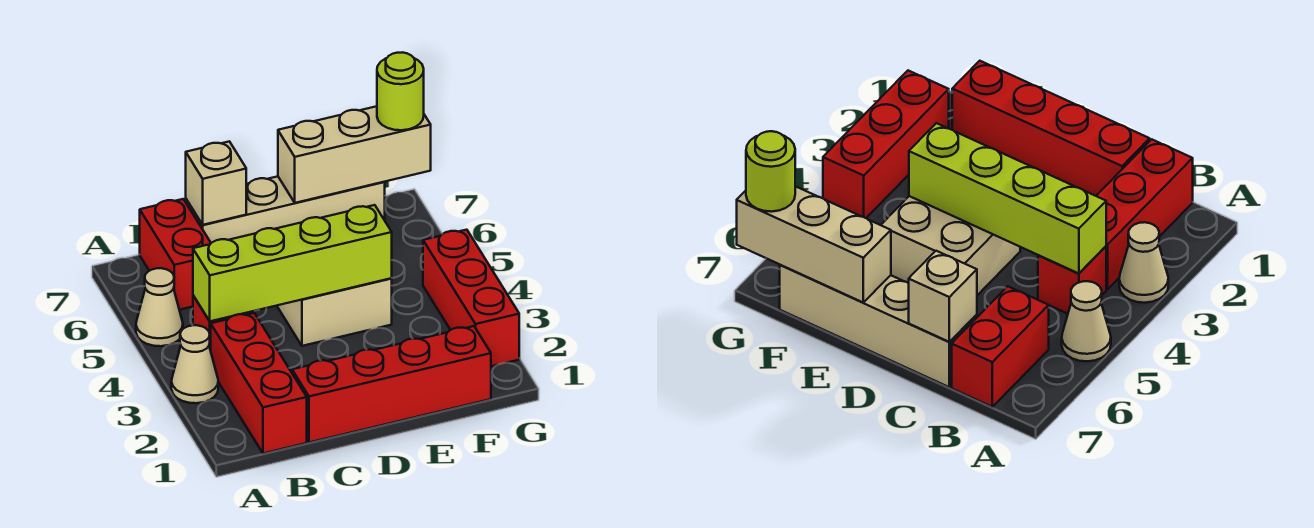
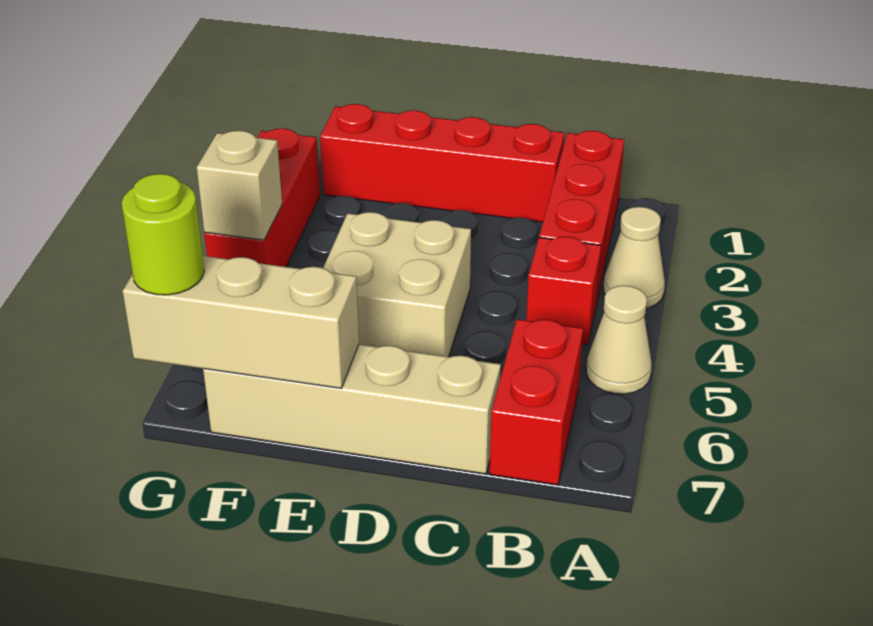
lime brick B4:E4 level 2 -> none
tan brick C7 level 2 -> tan brick G4 level 2

